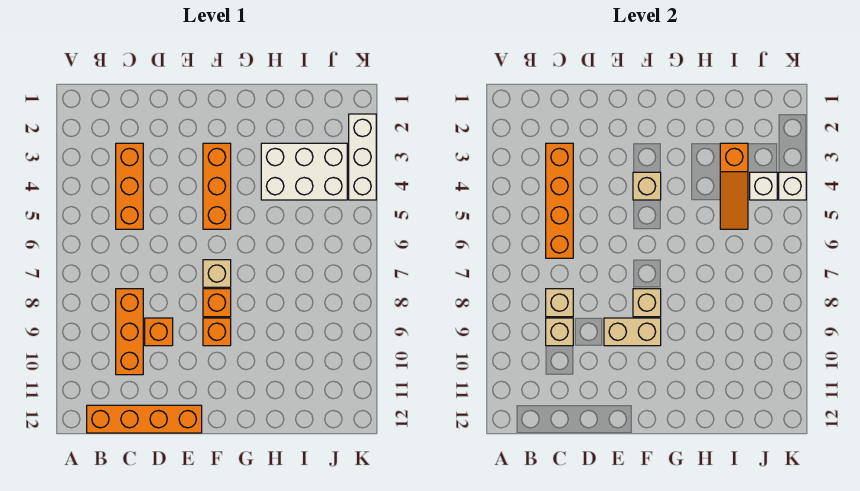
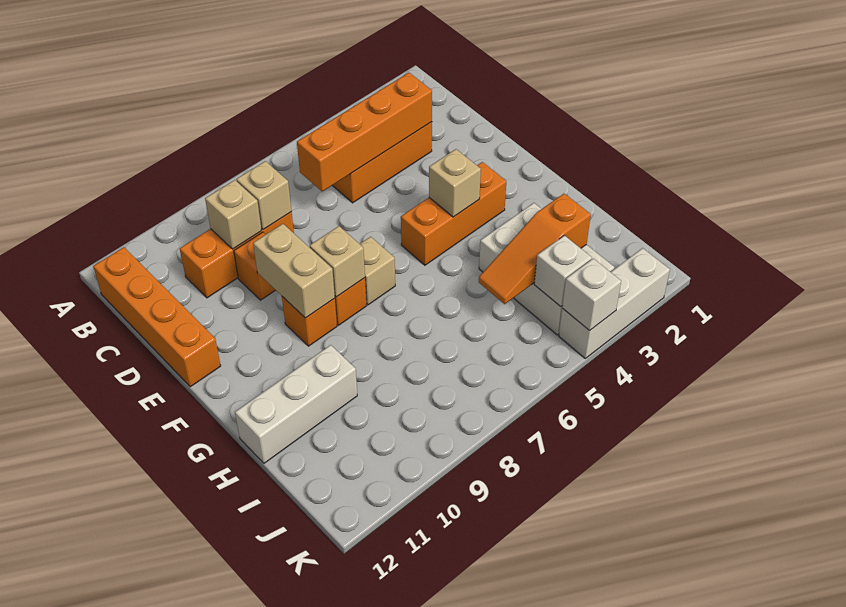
none -> white brick H10:H12 level 1

